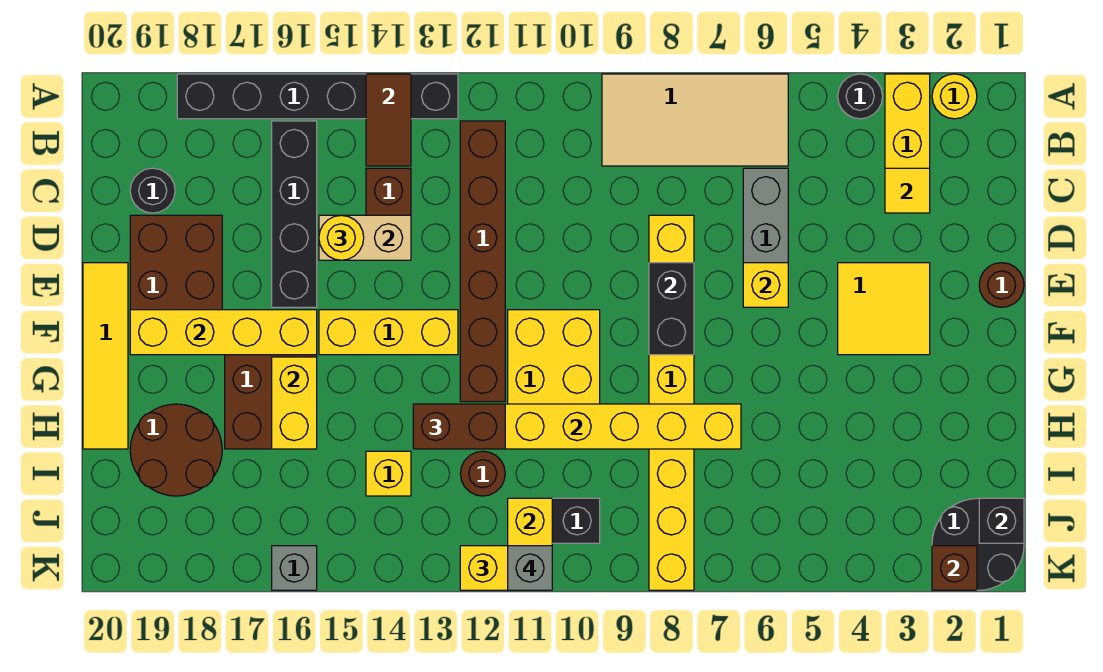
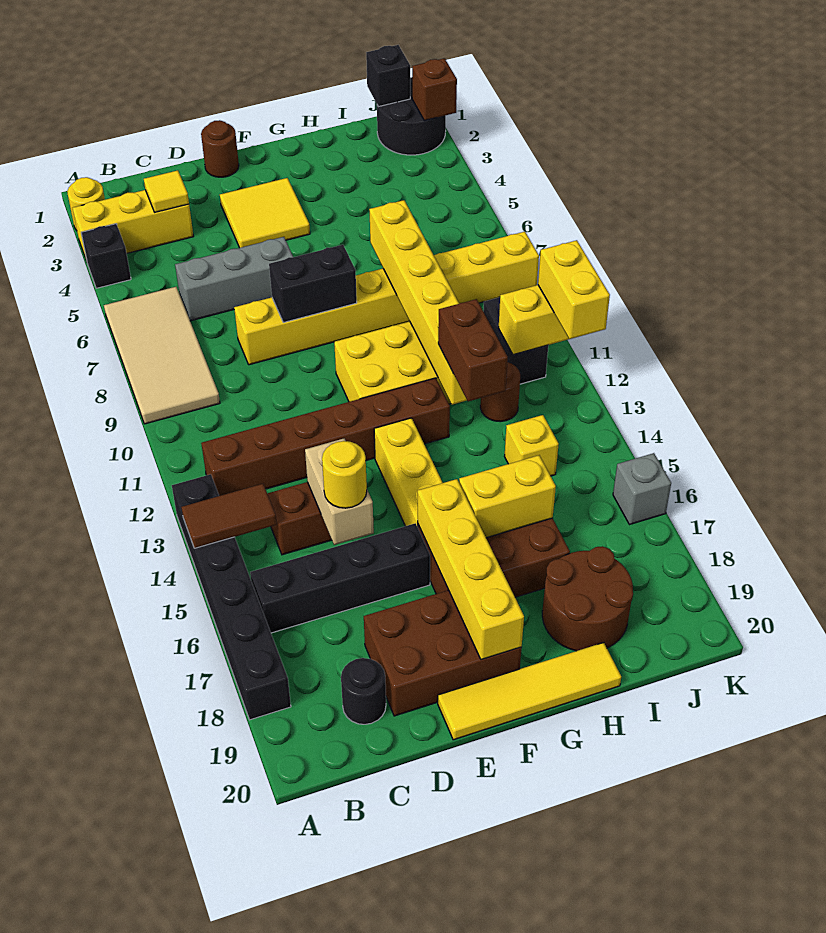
black round brick A4 level 1 -> black brick A4 level 1
yellow brick E6 level 2 -> none
grey brick K11 level 4 -> none

